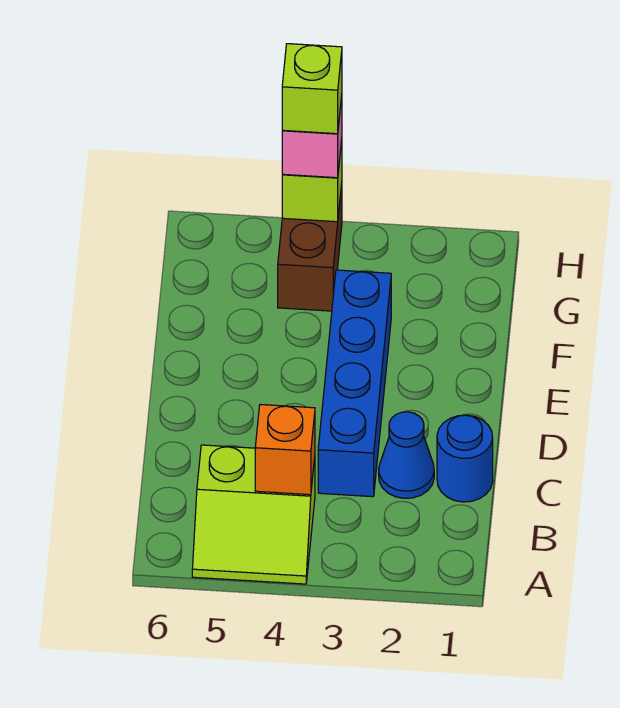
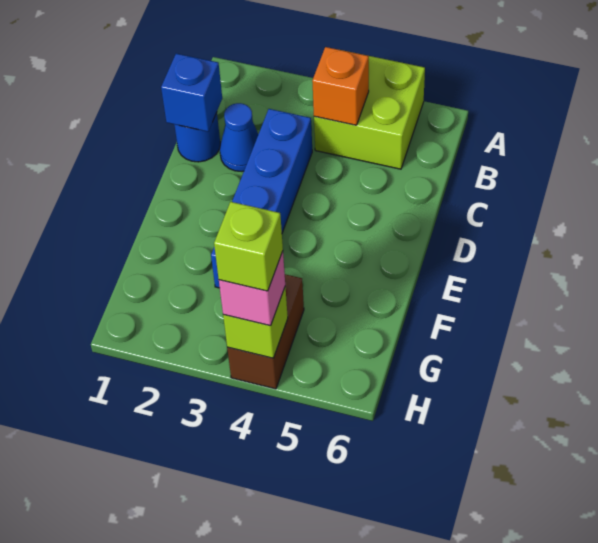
lime slope A4:B5 level 1 top B -> lime brick A4:B5 level 1
none -> blue brick C1 level 2

